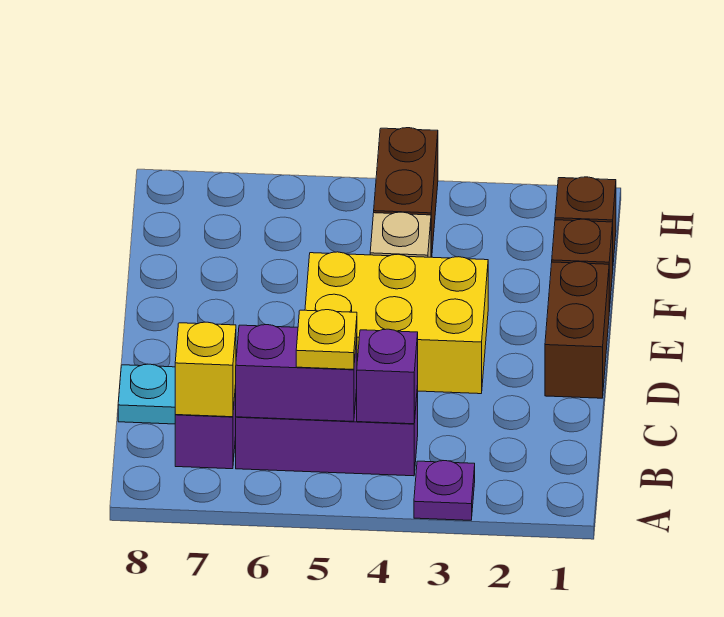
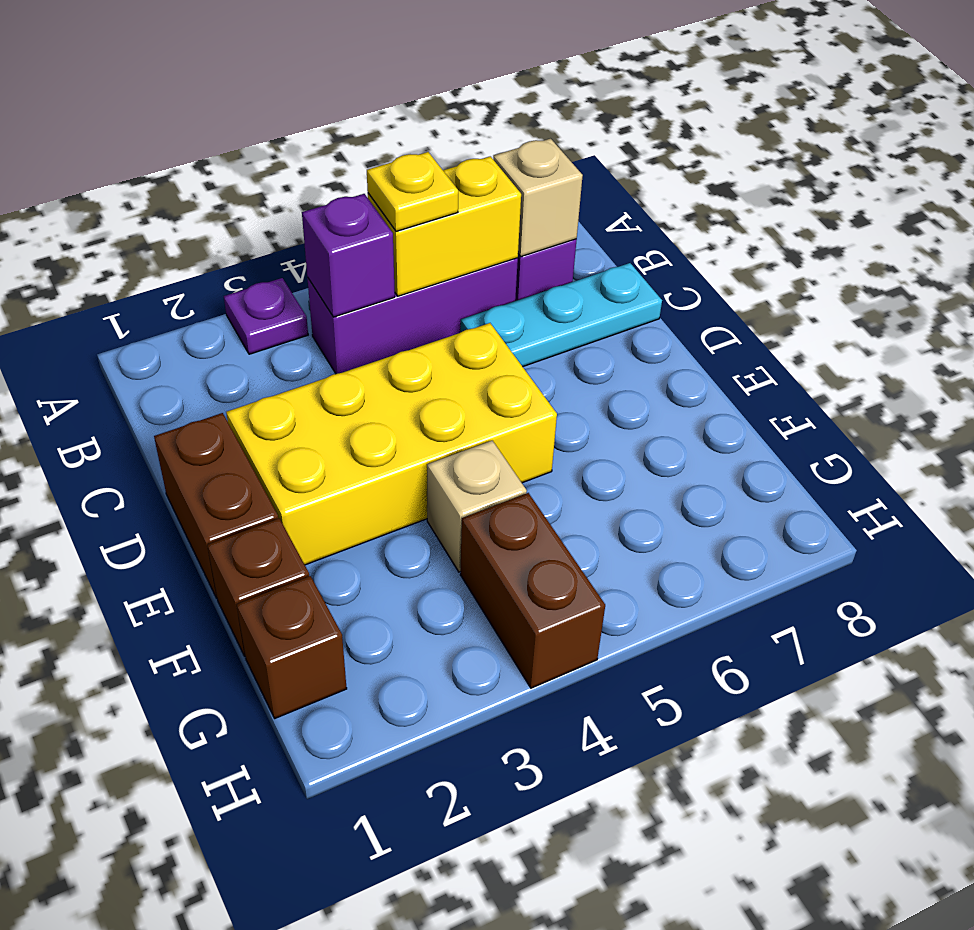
purple brick B5:B6 level 2 -> yellow brick B5:B6 level 2
yellow brick B7 level 2 -> tan brick B7 level 2
yellow brick D3:E5 level 1 -> yellow brick D2:E5 level 1

